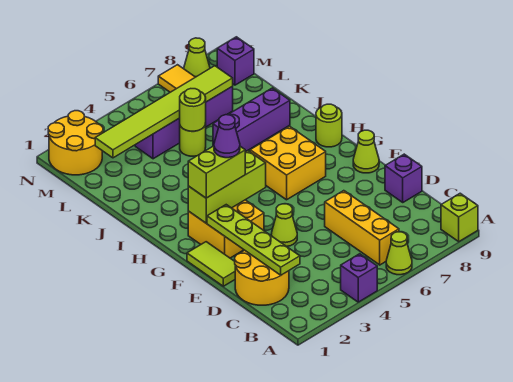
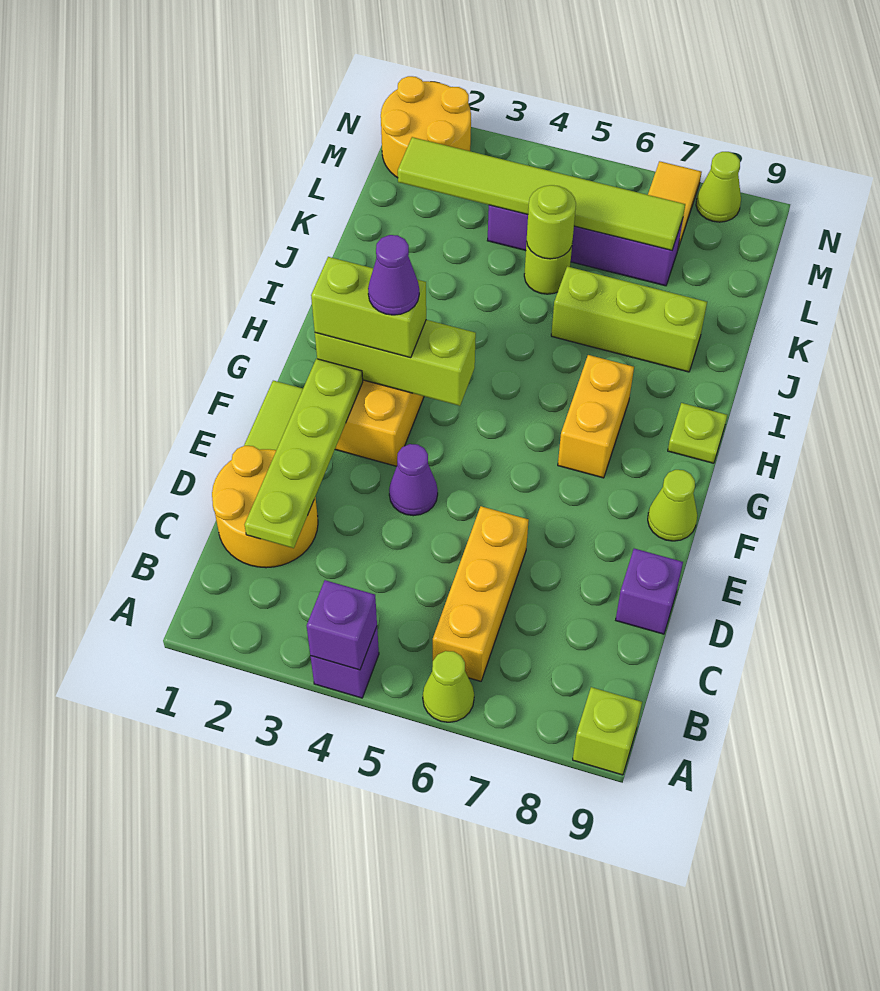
lime cone E4 level 1 -> purple cone E4 level 1
yellow brick G6:H7 level 1 -> yellow brick G7:H7 level 1
lime round brick H9 level 1 -> lime plate H9 level 1
purple brick J6:J8 level 1 -> lime brick J6:J8 level 1
purple brick M9 level 1 -> purple brick A4 level 2

